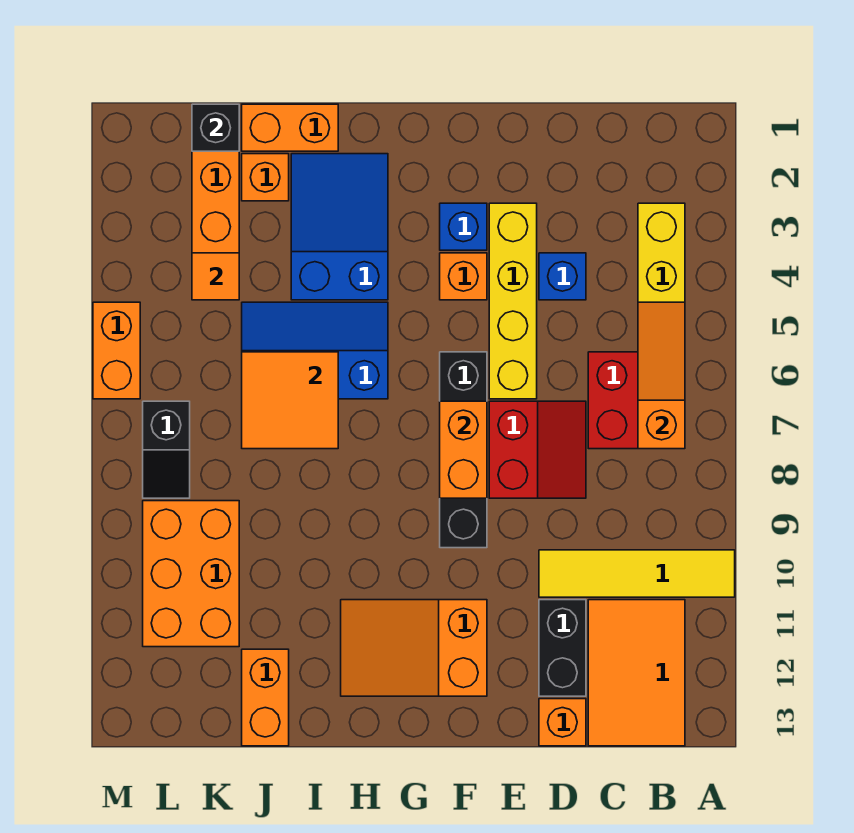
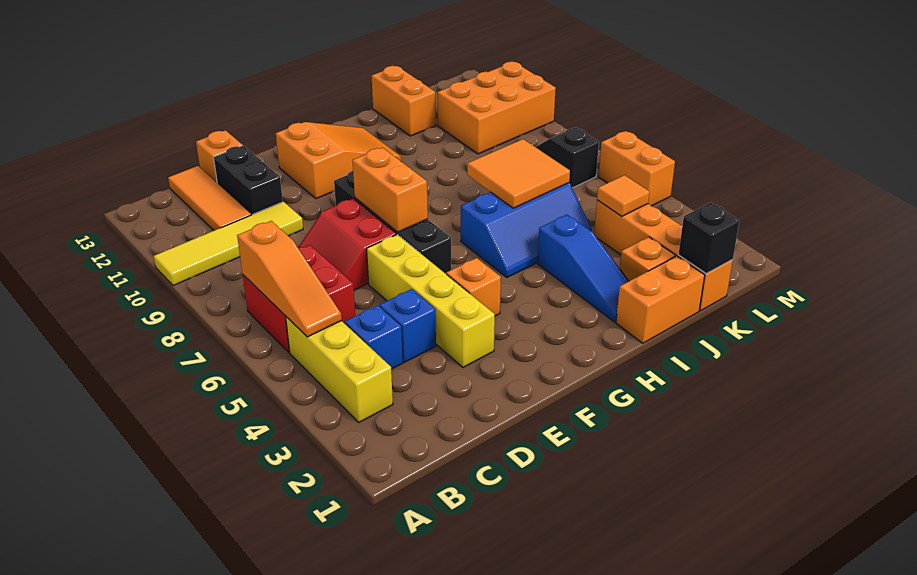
orange tile B11:C13 level 1 -> orange tile C11:C13 level 1
blue brick F3 level 1 -> blue brick C4 level 1
blue slope H2:I4 level 1 top 4 -> blue slope I2:I4 level 1 top 4
orange brick K9:L11 level 1 -> orange brick K10:M11 level 1

